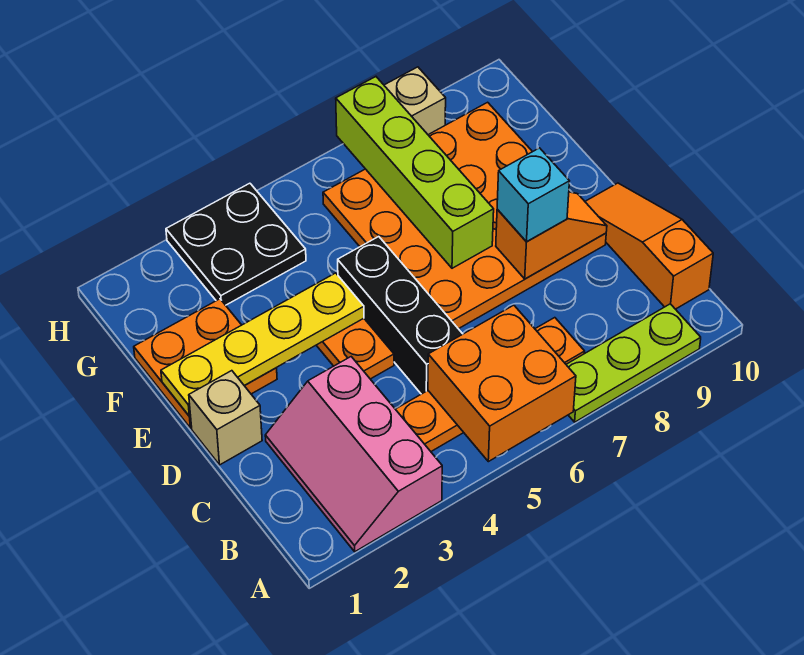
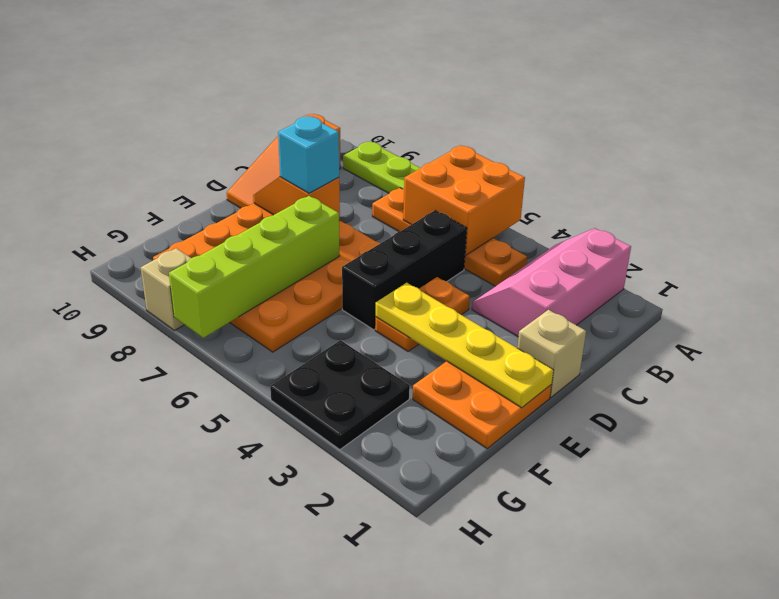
pink slope A2:C3 level 1 top 3 -> pink slope A2:C3 level 1 top 2

